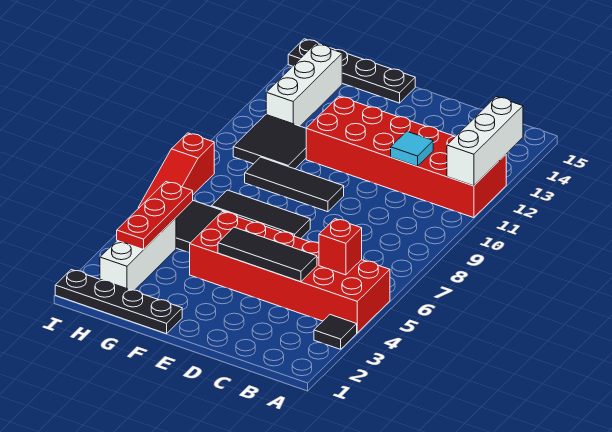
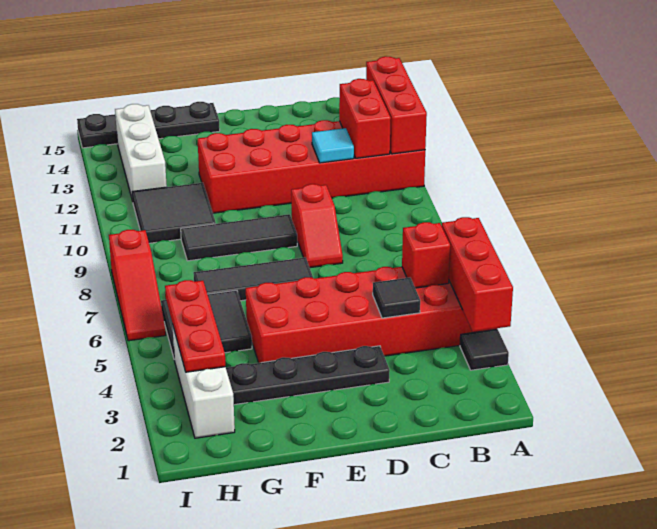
none -> red brick A3:A5 level 2
white brick A11:A13 level 2 -> red brick A11:A13 level 2
none -> red brick B11:B12 level 2
black tile C4:E4 level 2 -> black tile C4 level 2
none -> red slope D8:D9 level 1 top 9
black plate F1:I1 level 1 -> black plate D3:G3 level 1

